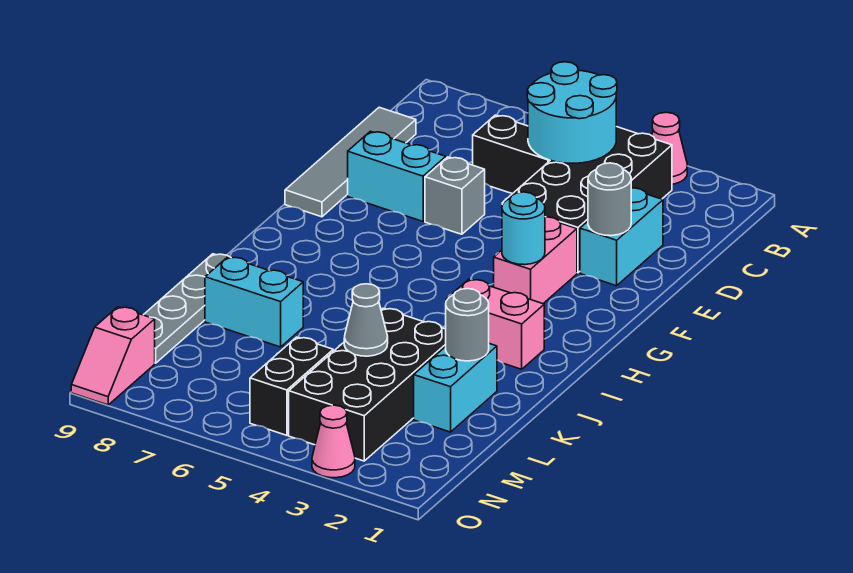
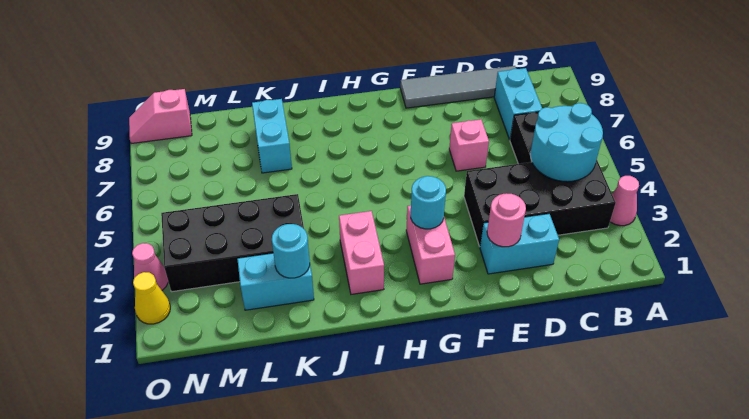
grey round brick E2 level 2 -> pink round brick E2 level 2
grey brick E6 level 1 -> pink brick E6 level 1
cyan brick E7:E8 level 1 -> cyan brick C7:C8 level 1
pink brick F3:G3 level 1 -> pink brick G2:G3 level 1
grey plate J9:M9 level 1 -> none
grey round brick K2 level 2 -> cyan round brick K2 level 2
grey cone L4 level 2 -> none
black brick M5:N5 level 1 -> none
none -> yellow cone O2 level 1

